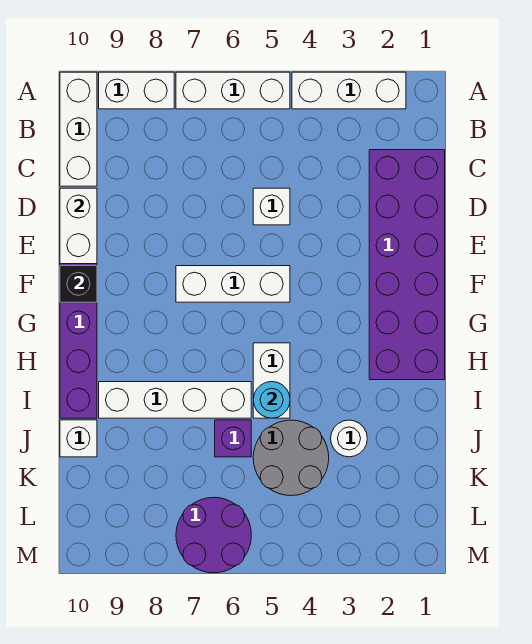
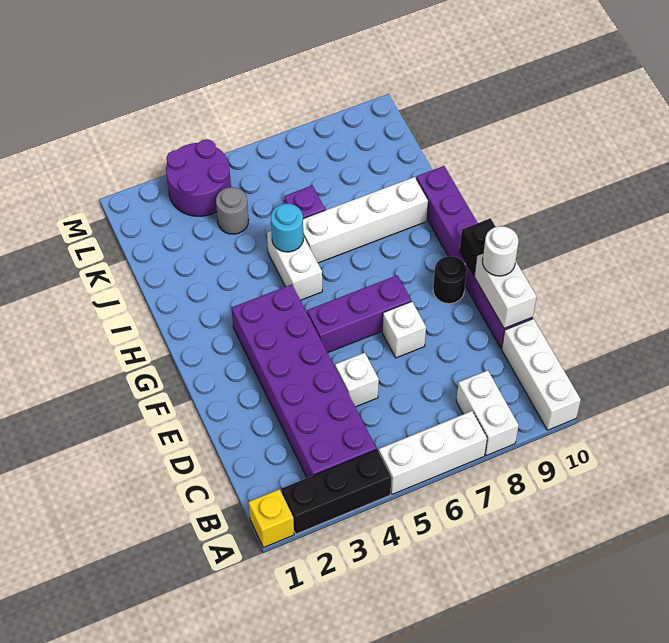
none -> yellow brick A1 level 1
white brick A2:A4 level 1 -> black brick A2:A4 level 1
white brick A8:A9 level 1 -> white brick A8:B8 level 1
purple brick C1:H2 level 1 -> purple brick B3:G4 level 1
white brick F5:F7 level 1 -> purple brick F5:F7 level 1
none -> black round brick F9 level 1
white round brick J3 level 1 -> white round brick E10 level 3
grey round brick J4:K5 level 1 -> grey round brick K4 level 1
white brick J10 level 1 -> white brick E7 level 1
purple round brick L6:M7 level 1 -> purple round brick L3:M4 level 1

